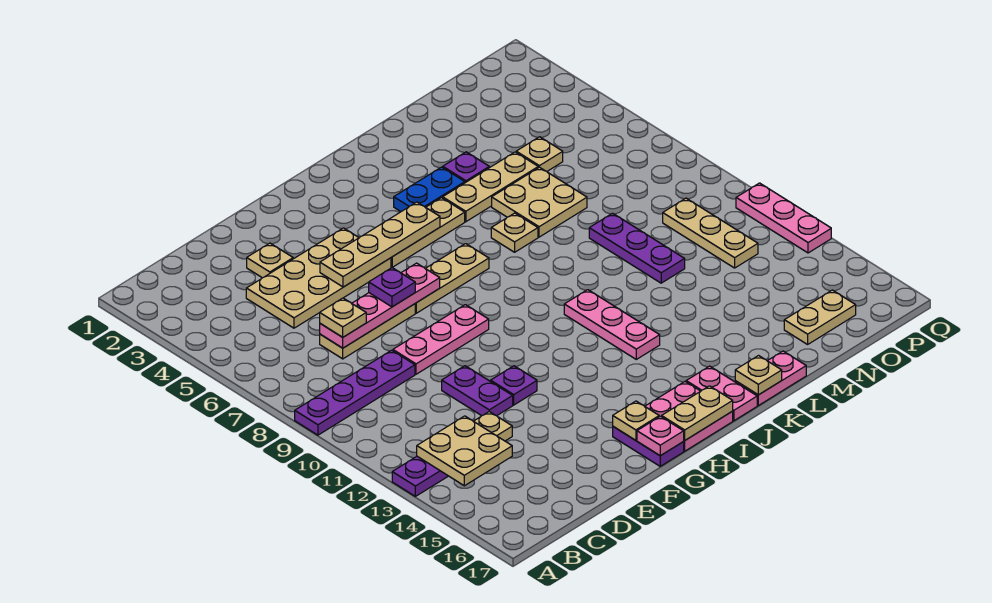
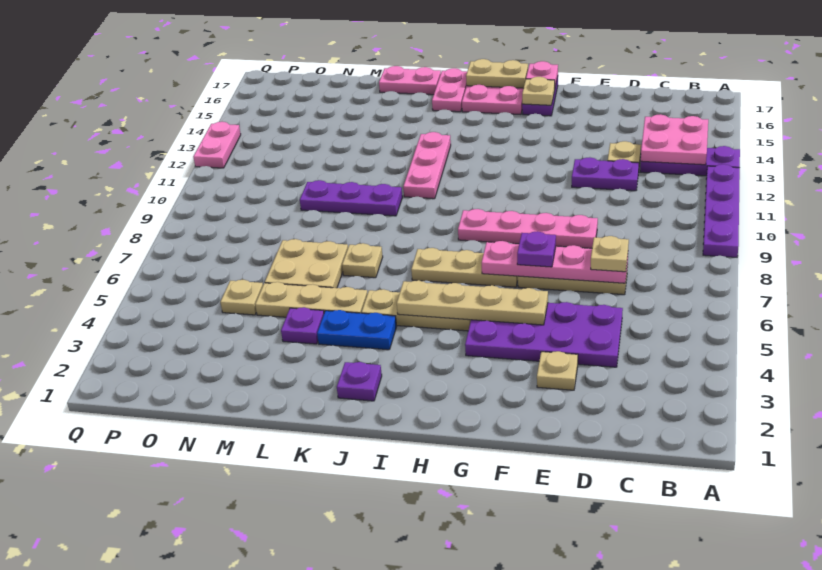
purple plate A9:D9 level 1 -> purple plate A9:A12 level 1
tan plate B13:C14 level 2 -> pink plate B13:C14 level 2
tan plate D4:G5 level 1 -> purple plate D4:G5 level 1
pink plate E9:G9 level 1 -> pink plate E9:H9 level 1
purple plate E11:E12 level 1 -> purple plate D12:E12 level 1
purple plate F12 level 1 -> purple plate J2 level 1
tan plate K17 level 2 -> none
purple plate M9:M11 level 1 -> purple plate K10:M10 level 1
tan plate N16:O16 level 1 -> none
tan plate O10:O12 level 1 -> none
pink plate Q11:Q13 level 1 -> pink plate Q12:Q13 level 1

